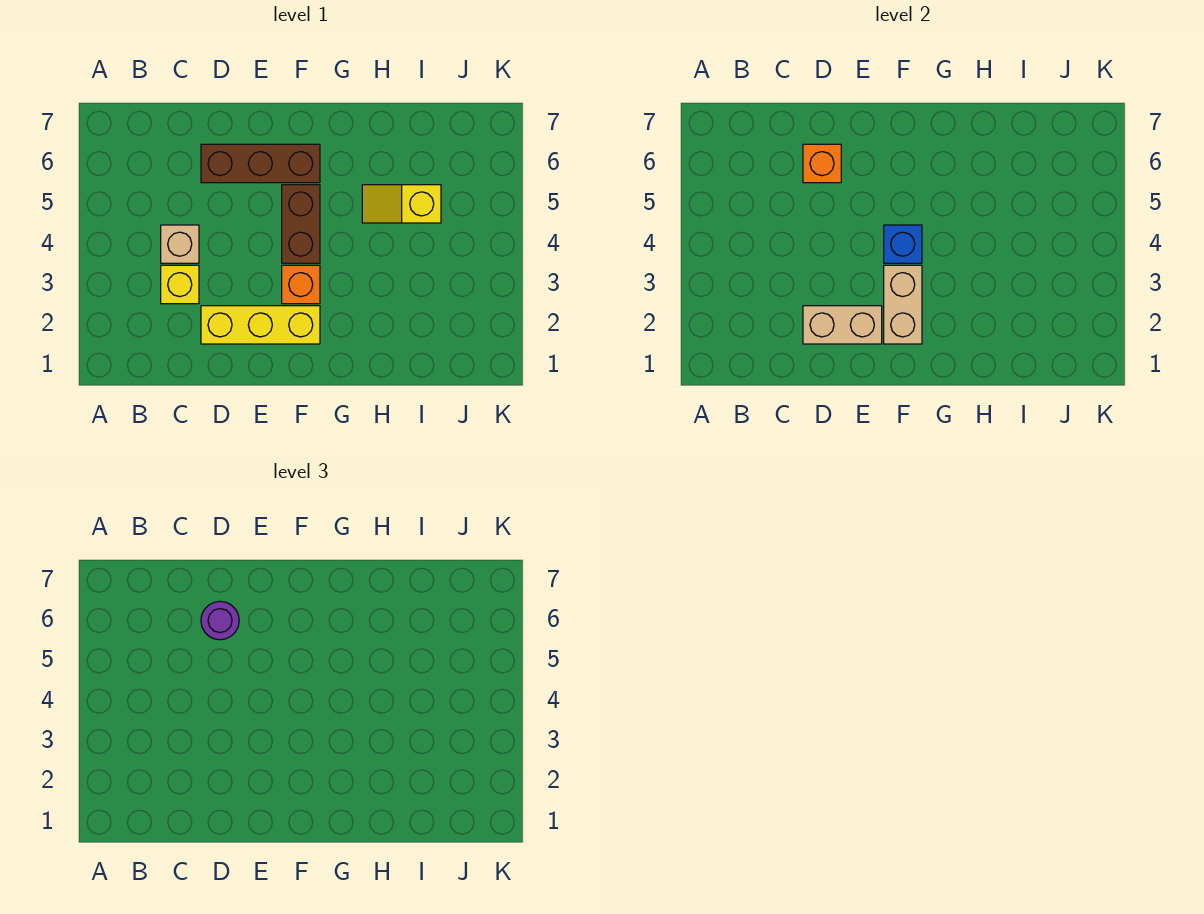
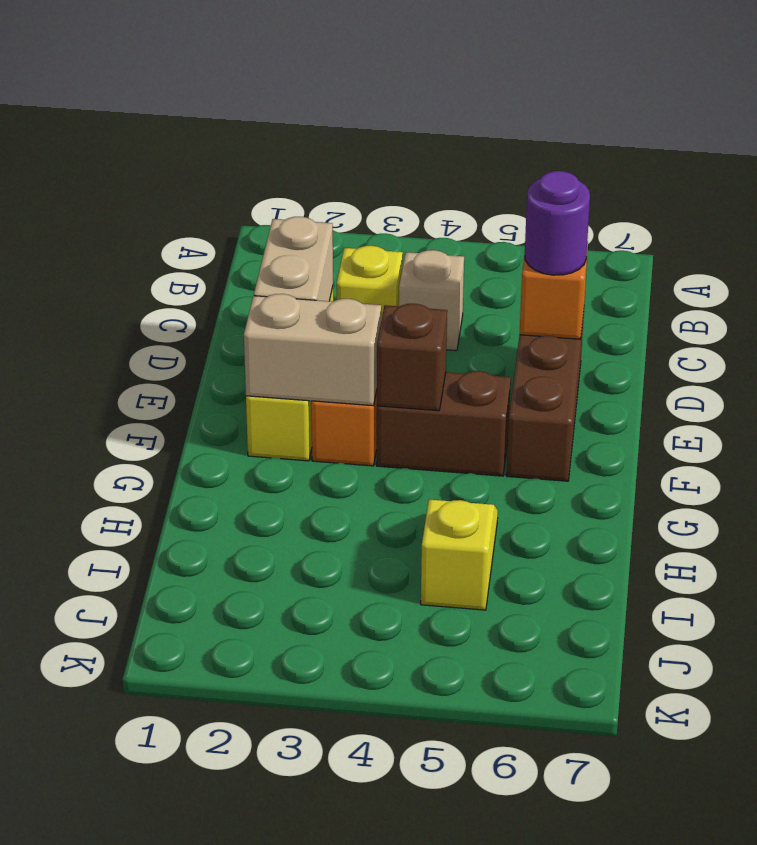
blue brick F4 level 2 -> brown brick F4 level 2

